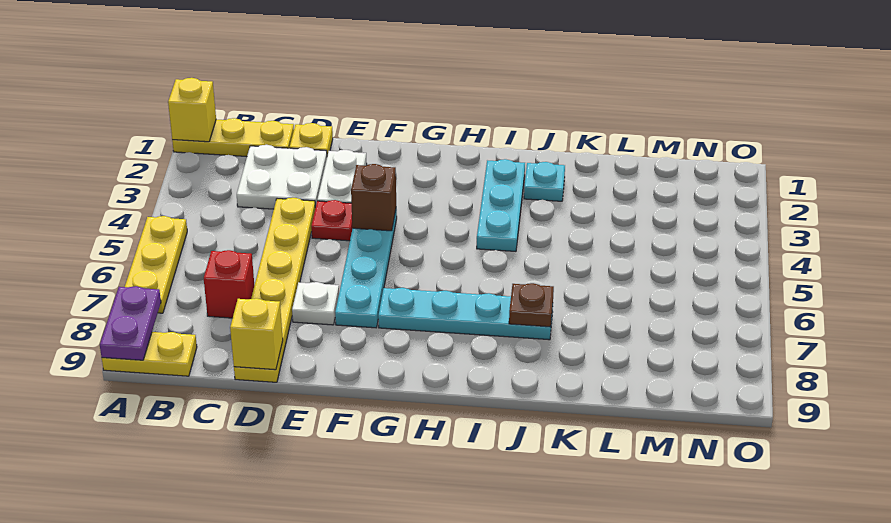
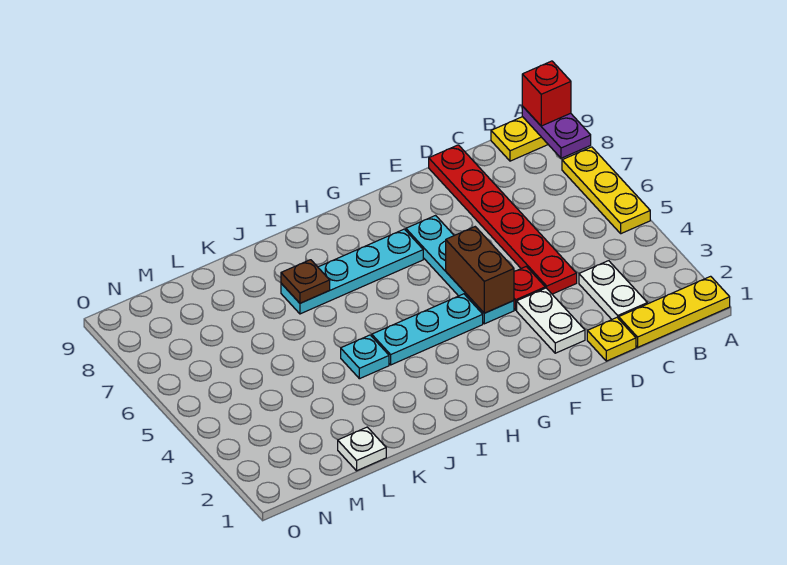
yellow brick A1 level 2 -> none
white plate C2:D3 level 1 -> white plate C2:C3 level 1
red brick C7 level 1 -> red brick A9 level 3
yellow plate D4:D9 level 1 -> red plate D4:D9 level 1
yellow brick D9 level 2 -> none
white plate E7 level 1 -> white plate L1 level 1
brown brick F4 level 2 -> brown brick F4:F5 level 2
cyan plate I2:I4 level 1 -> cyan plate G4:I4 level 1
cyan plate J2 level 1 -> cyan plate J4 level 1

